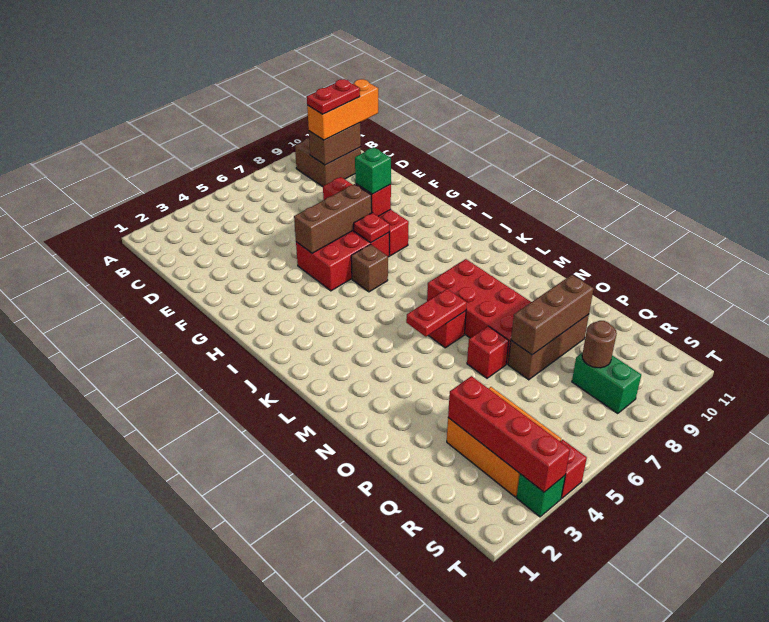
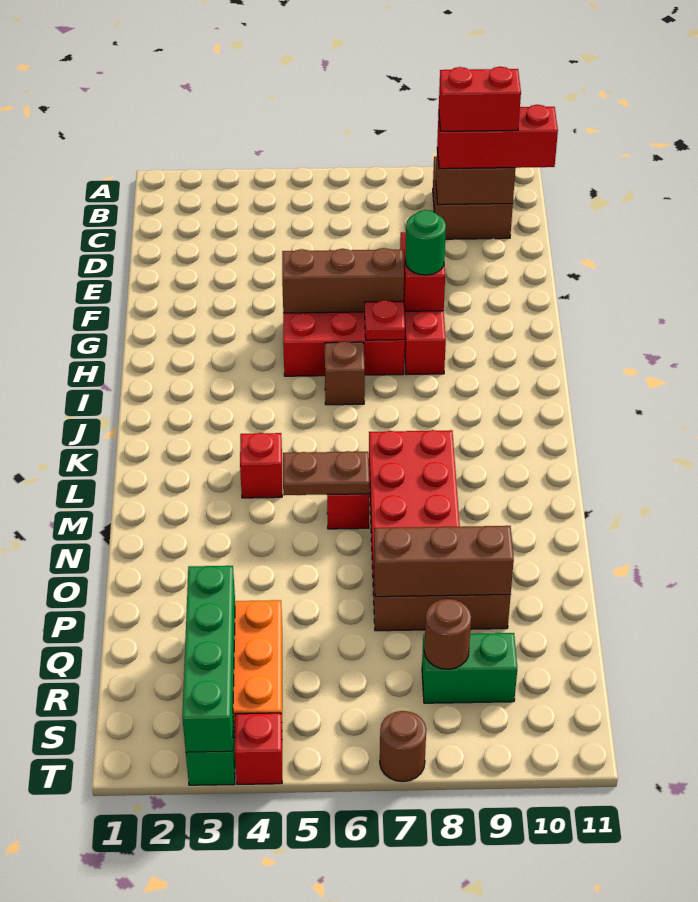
orange brick C9:C11 level 3 -> red brick C9:C11 level 3
red plate C9:C10 level 4 -> red brick C9:C10 level 4
green brick G8 level 3 -> green round brick G8 level 3
red plate M5:M6 level 2 -> brown plate M5:M6 level 2
red brick O6 level 1 -> red brick L4 level 1
red brick Q3:T3 level 2 -> green brick Q3:T3 level 2
green brick R8:S8 level 1 -> green brick R8:R9 level 1
none -> brown round brick T7 level 1

